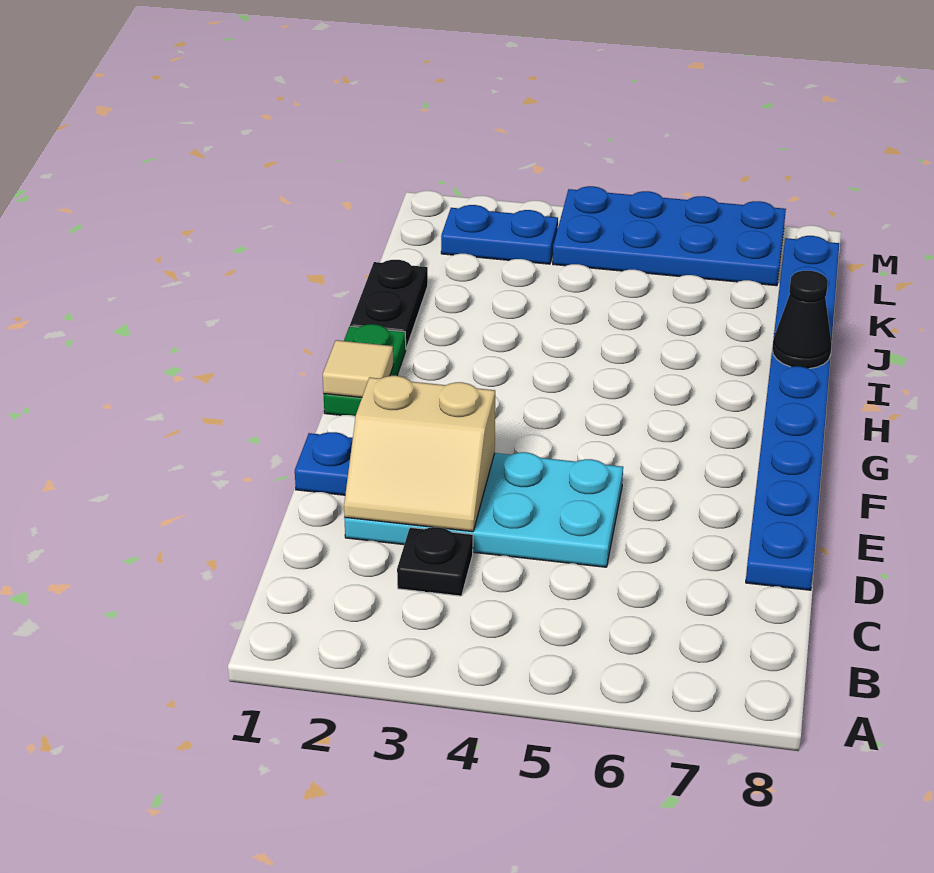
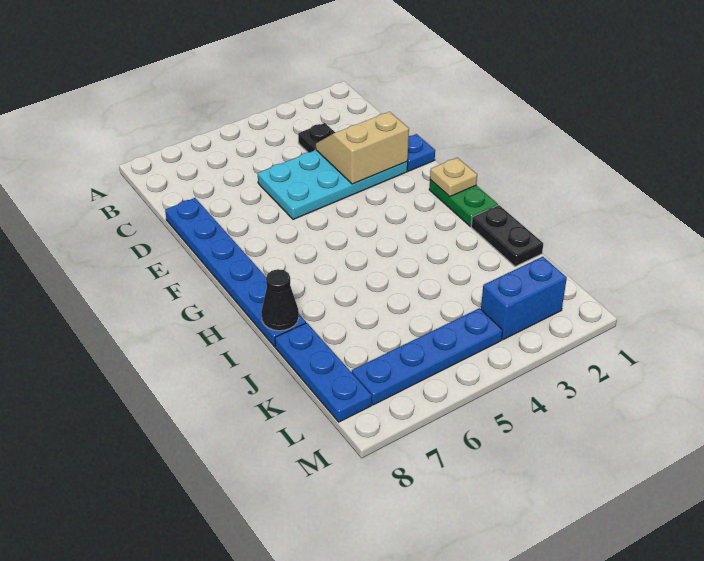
tan tile G1 level 2 -> tan plate G1 level 2
blue plate L2:L3 level 1 -> blue brick L2:L3 level 1
blue plate L4:M7 level 1 -> blue plate L4:L7 level 1

